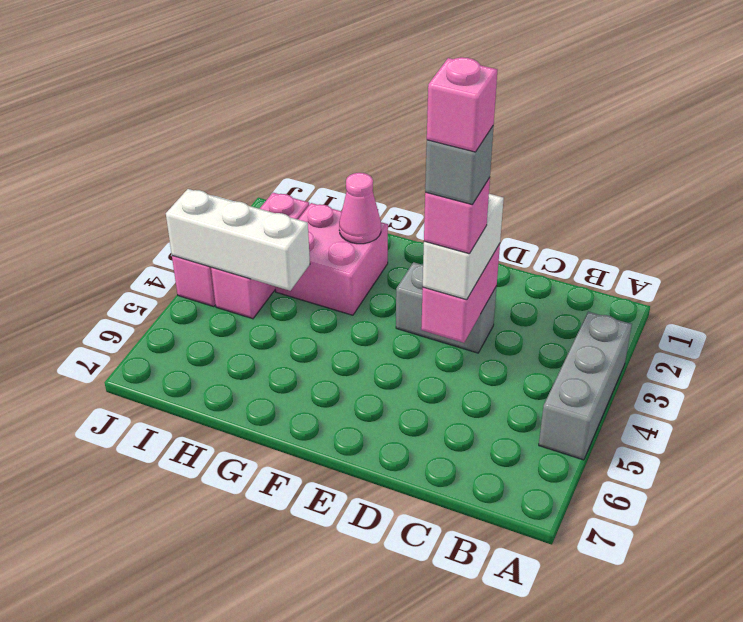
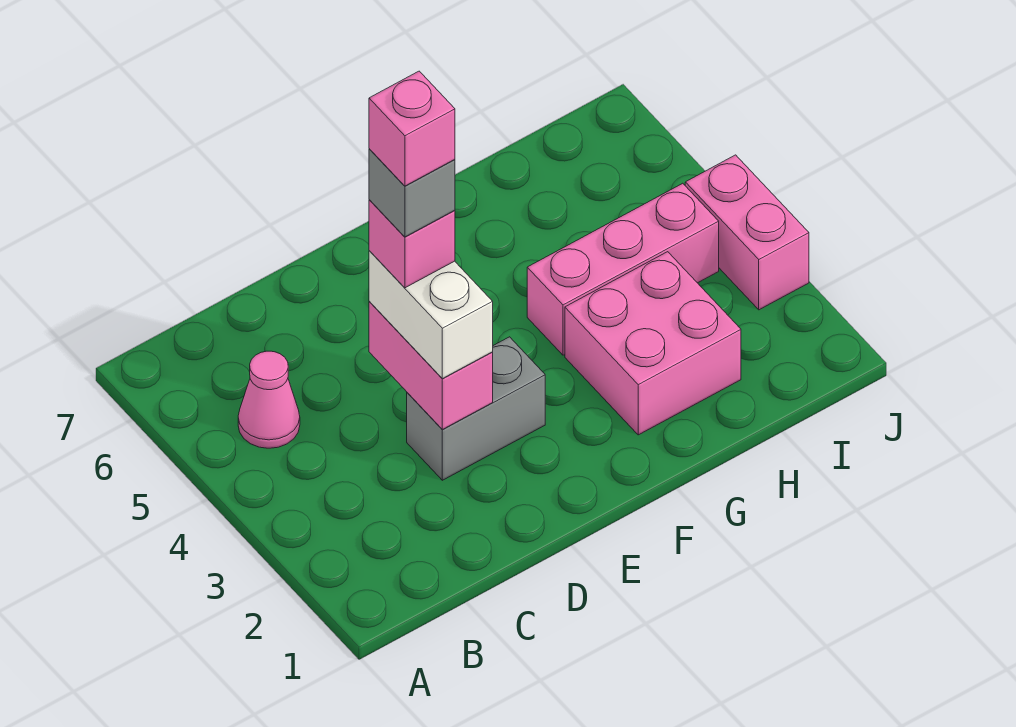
grey brick A3:A5 level 1 -> none
pink cone G2 level 2 -> pink cone B5 level 1
white brick H4:J4 level 2 -> none
pink brick I2:I4 level 1 -> pink brick G4:I4 level 1

